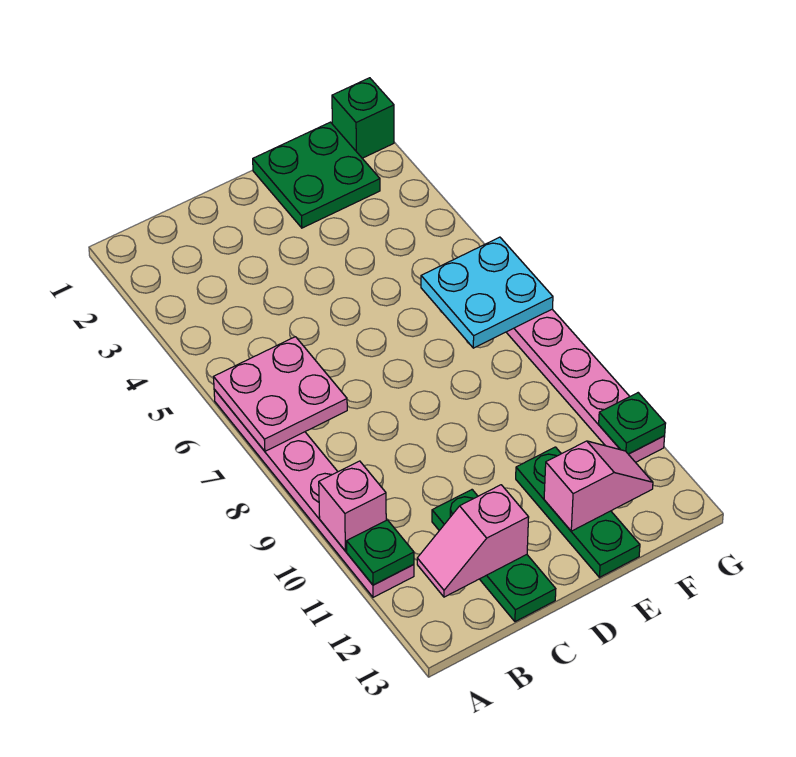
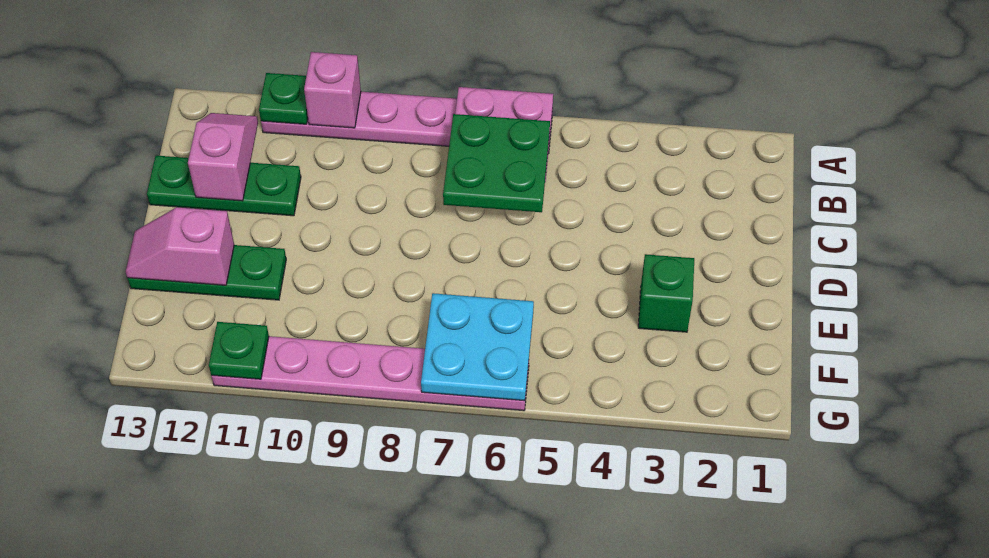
green plate E1:F2 level 1 -> green plate B6:C7 level 3
pink slope E12:F12 level 2 top E -> pink slope E12:E13 level 2 top 12
green brick G1 level 1 -> green brick E3 level 1

